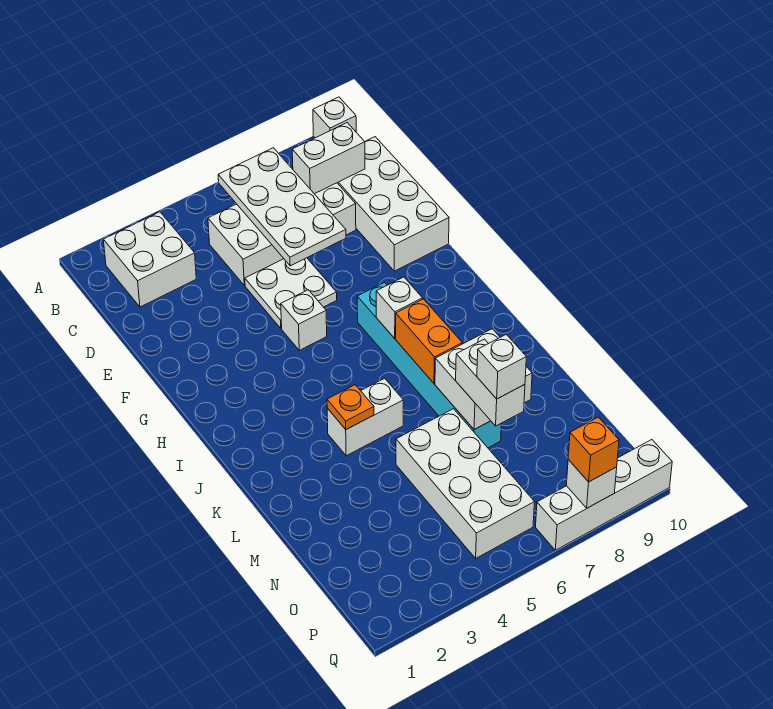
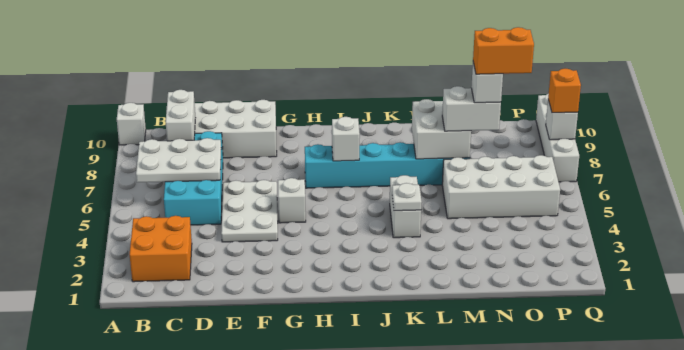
white brick B2:C3 level 1 -> orange brick B2:C3 level 1
white plate B6:E7 level 2 -> white plate B6:D7 level 2
white brick C5:D8 level 1 -> cyan brick C5:D8 level 1
white plate E5:F6 level 1 -> white plate E4:F6 level 1
orange brick J7:K7 level 2 -> orange brick N7:O7 level 5
orange plate K4 level 2 -> white plate K4 level 2

